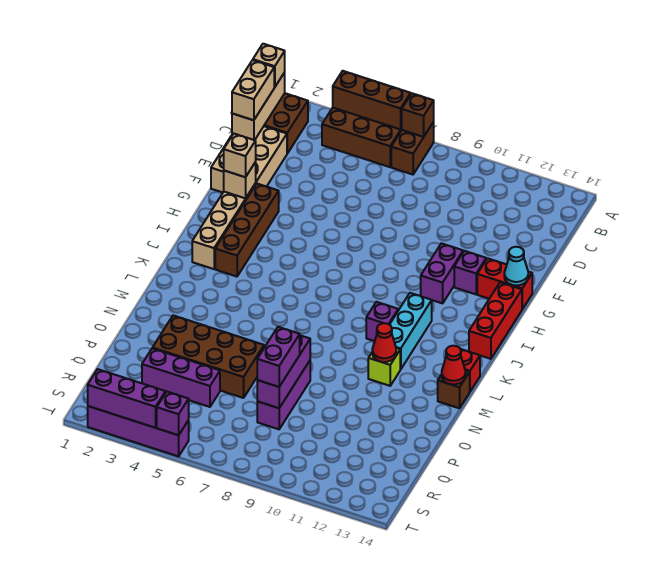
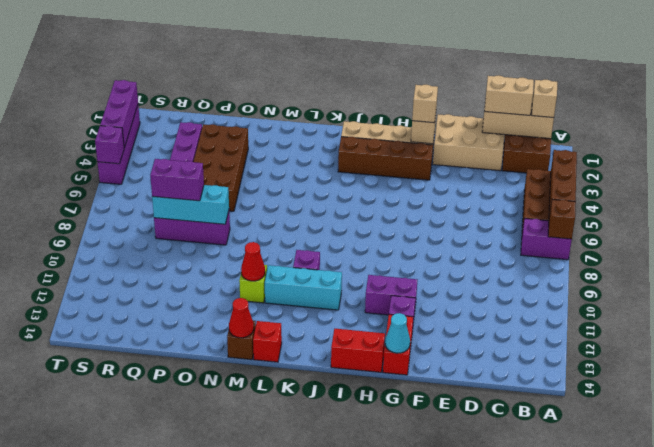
brown brick A7:B7 level 1 -> purple brick A7:B7 level 1
red brick H14:J14 level 1 -> red brick H14:I14 level 1
purple brick O8:Q8 level 2 -> cyan brick O8:Q8 level 2

